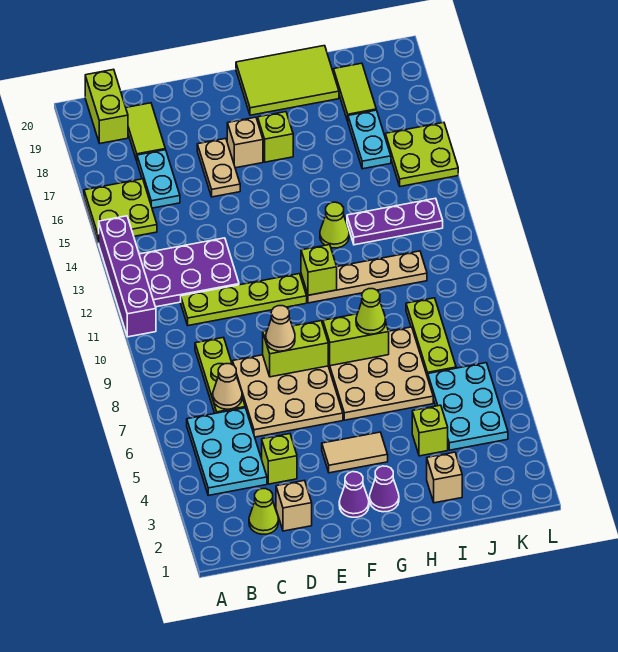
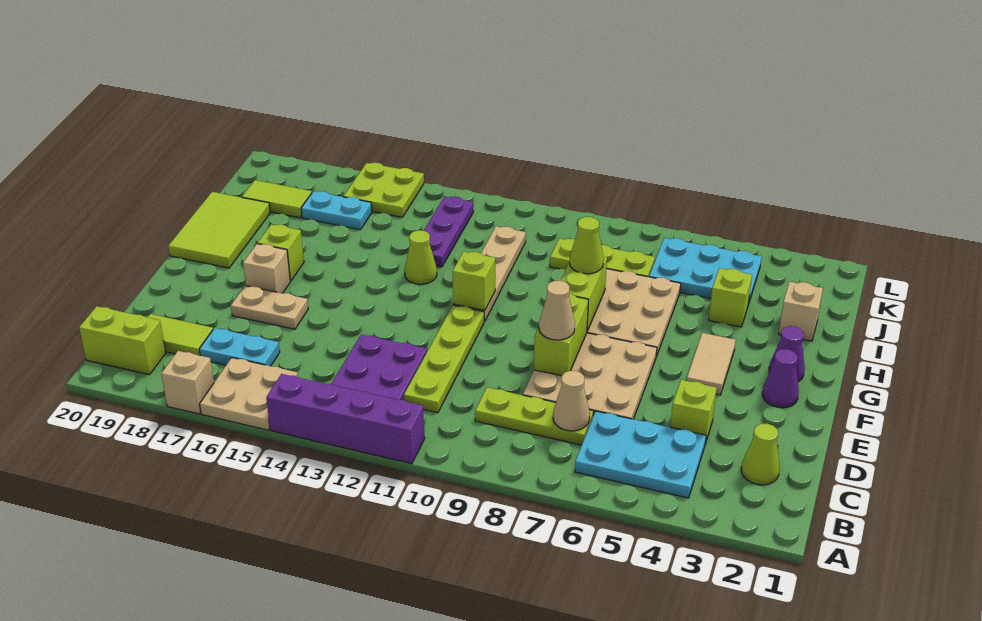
lime plate A15:B16 level 1 -> tan plate A15:B16 level 1
tan brick D2 level 1 -> tan brick A17 level 1

